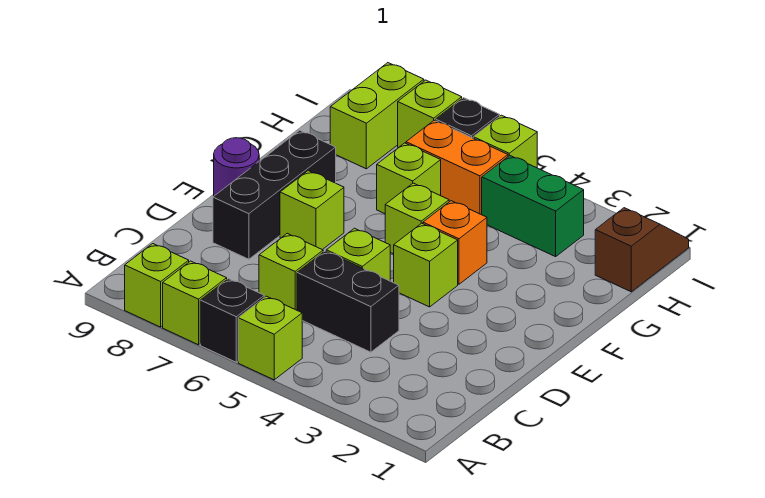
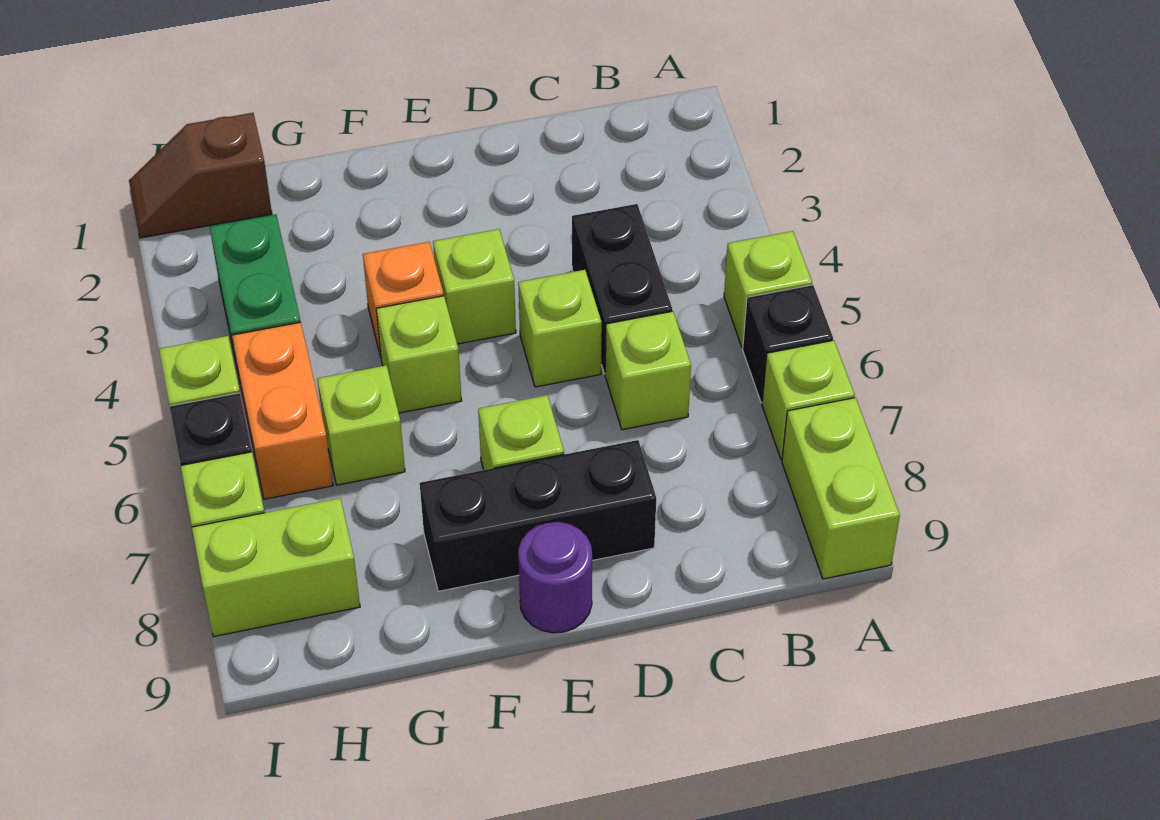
lime brick A8 level 1 -> lime brick A8:A9 level 1

